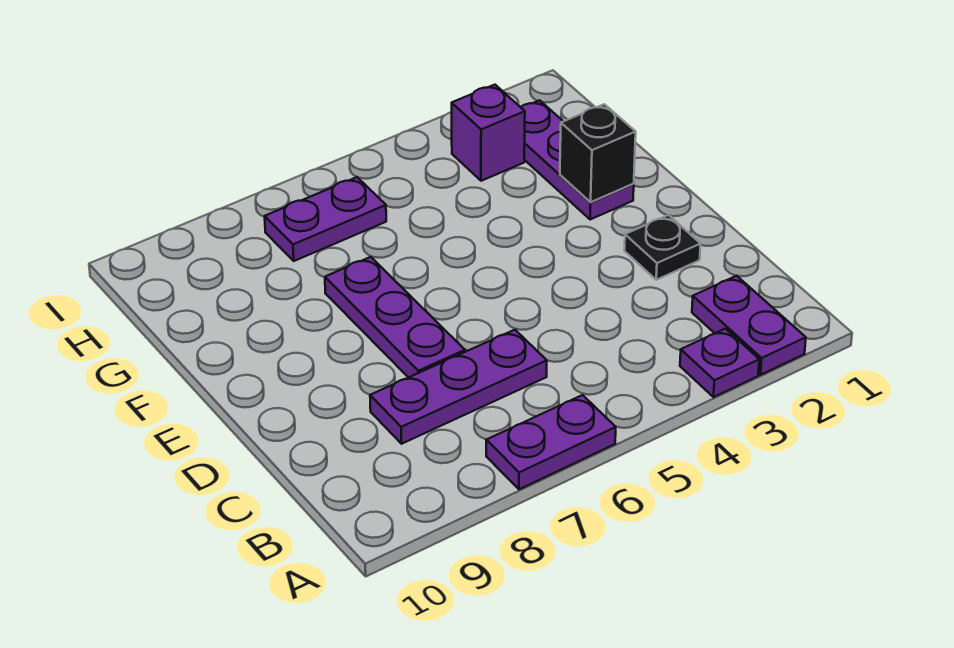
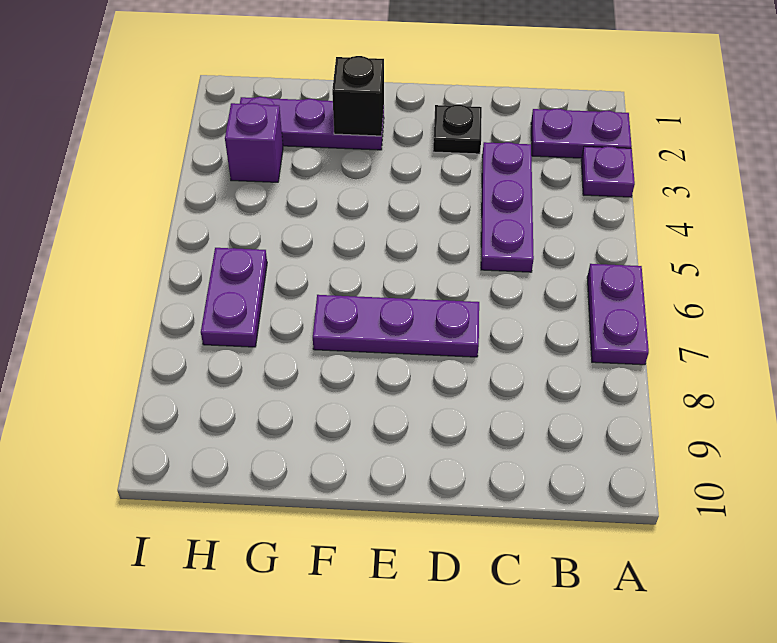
purple plate C6:C8 level 1 -> purple plate C3:C5 level 1

